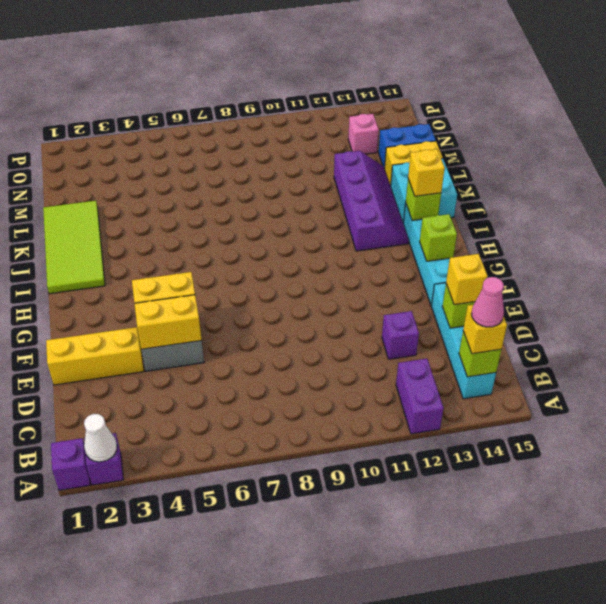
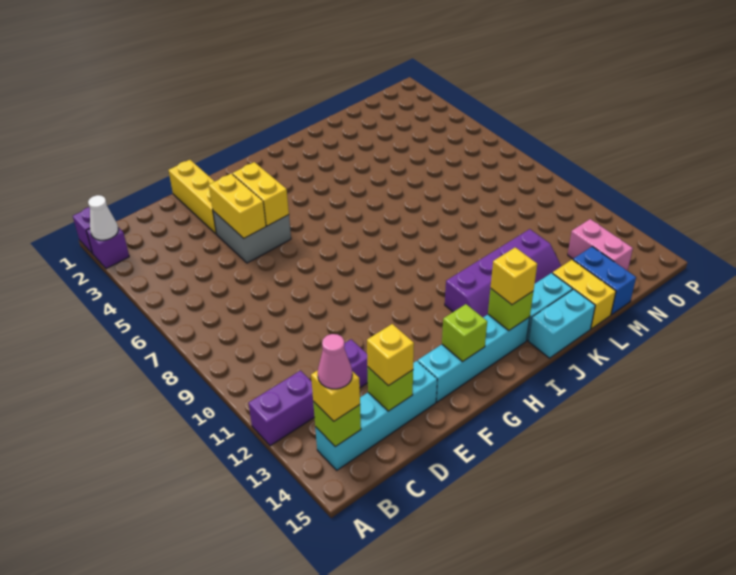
lime tile I1:L2 level 1 -> none
pink brick N13 level 1 -> pink brick N13:N14 level 1

